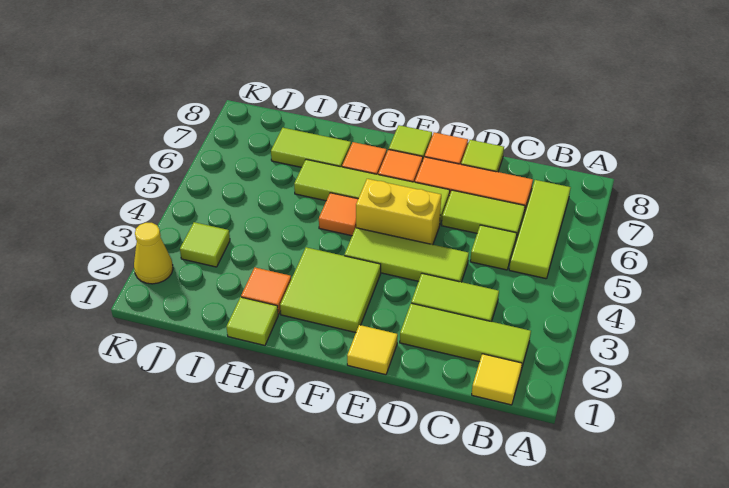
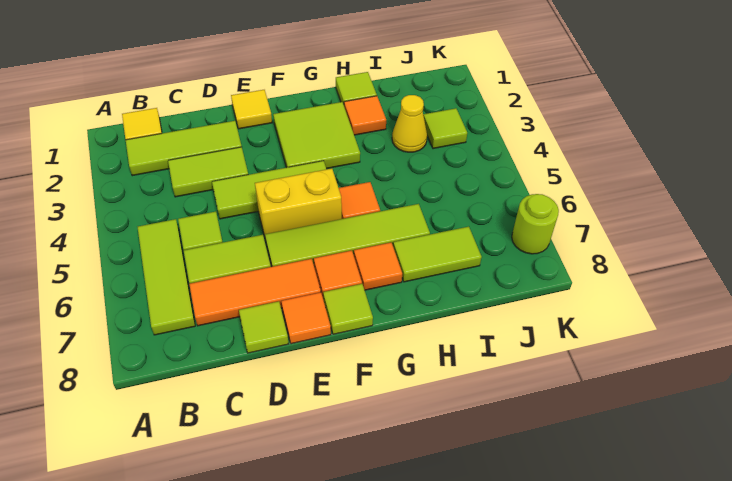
yellow cone K2 level 1 -> yellow cone I3 level 1
none -> lime round brick K7 level 1

